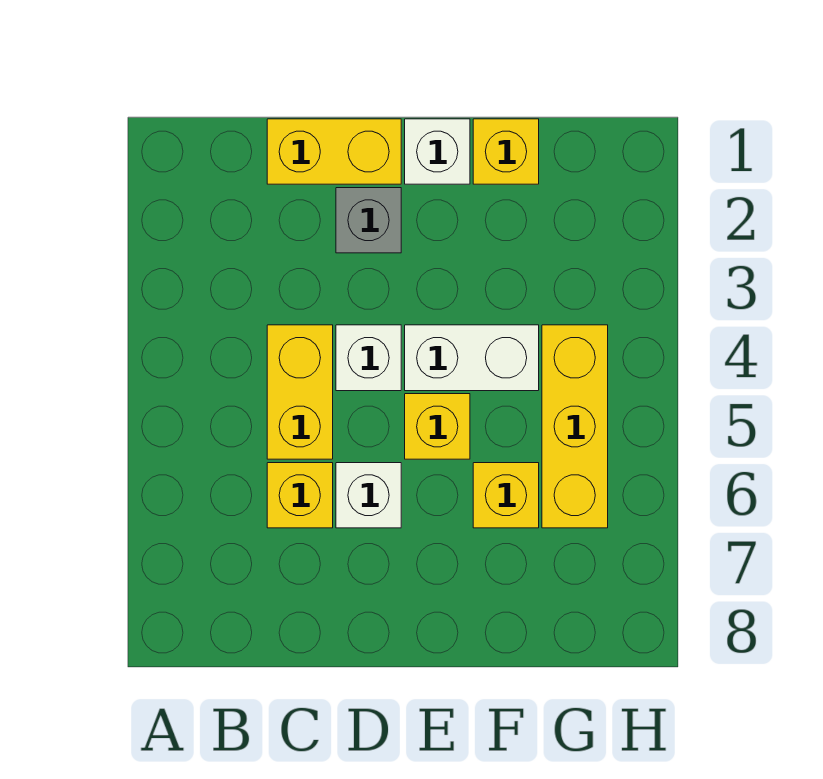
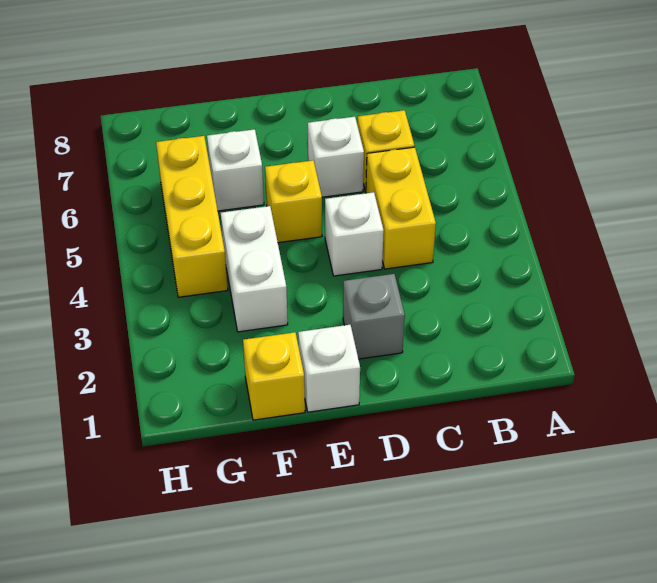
yellow brick C1:D1 level 1 -> none
white brick E4:F4 level 1 -> white brick F3:F4 level 1
yellow brick F6 level 1 -> white brick F6 level 1

